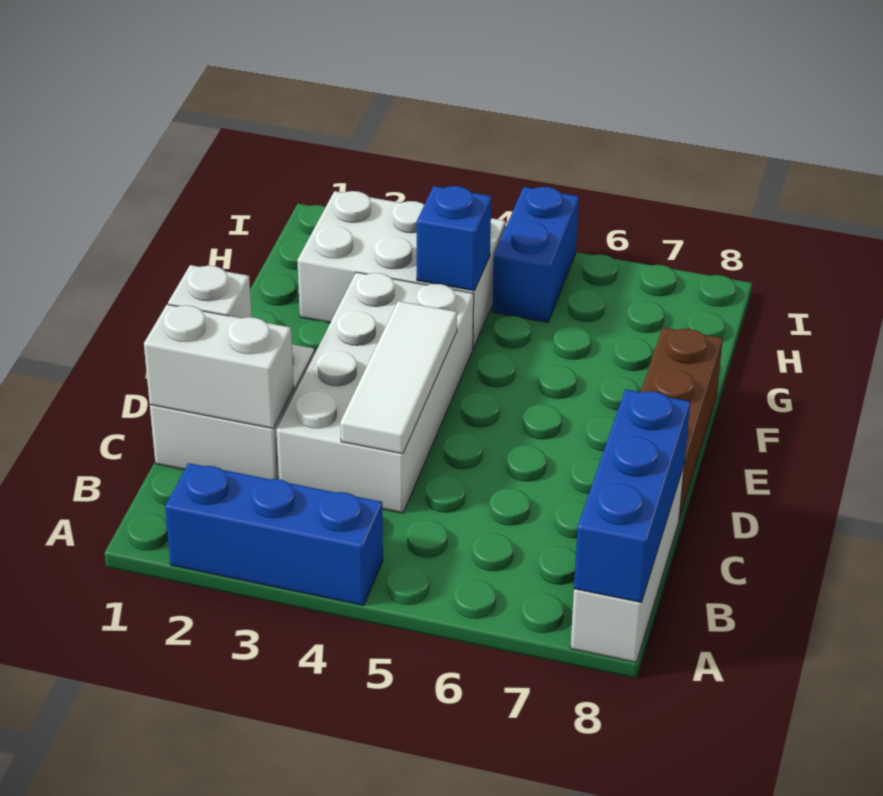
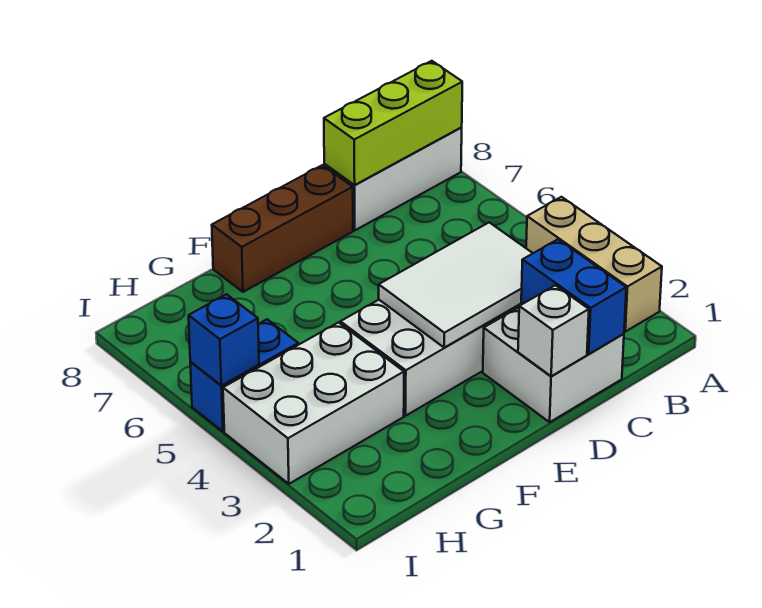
blue brick A2:A4 level 1 -> tan brick A2:A4 level 1
blue brick A8:C8 level 2 -> lime brick A8:C8 level 2
white brick C1:C2 level 2 -> blue brick C1:C2 level 2
white tile C4:E4 level 2 -> white tile C3:E4 level 2
white brick G2:H4 level 1 -> white brick G3:I4 level 1
blue brick G4 level 2 -> blue brick I5 level 2

